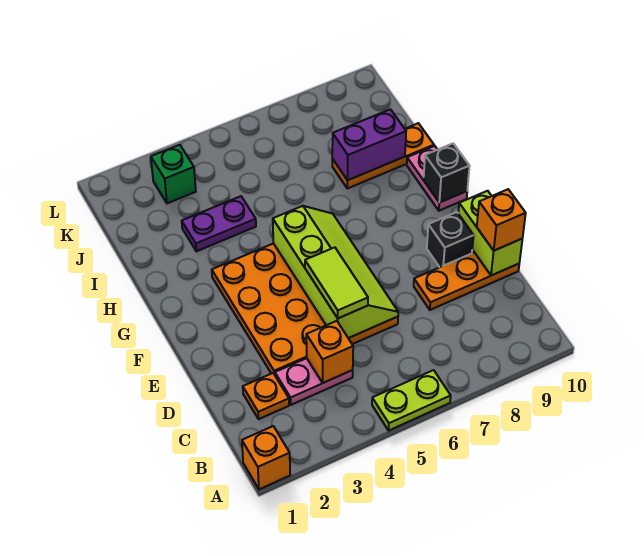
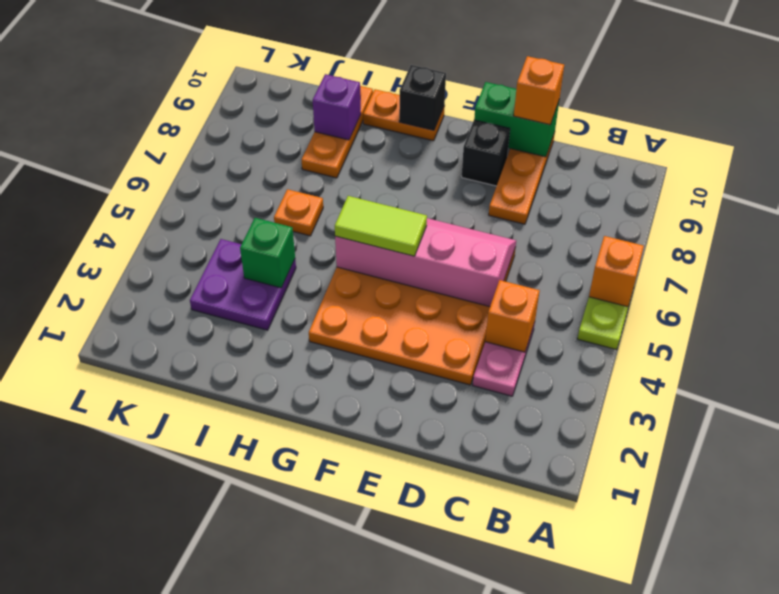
orange brick A1 level 1 -> orange brick A6 level 2
orange plate C2 level 1 -> orange plate I6 level 1
lime slope D5:G6 level 2 top 5 -> pink slope D5:G6 level 2 top 5
lime tile D5:E5 level 3 -> lime tile F5:G5 level 3
lime brick D10:E10 level 2 -> green brick D10:E10 level 2
pink plate G10:H10 level 1 -> orange plate G10:H10 level 1
purple plate I3:I4 level 1 -> purple plate I3:J4 level 1
purple brick I8:I9 level 2 -> purple brick I9 level 2
green brick K3 level 1 -> green brick I4 level 2

